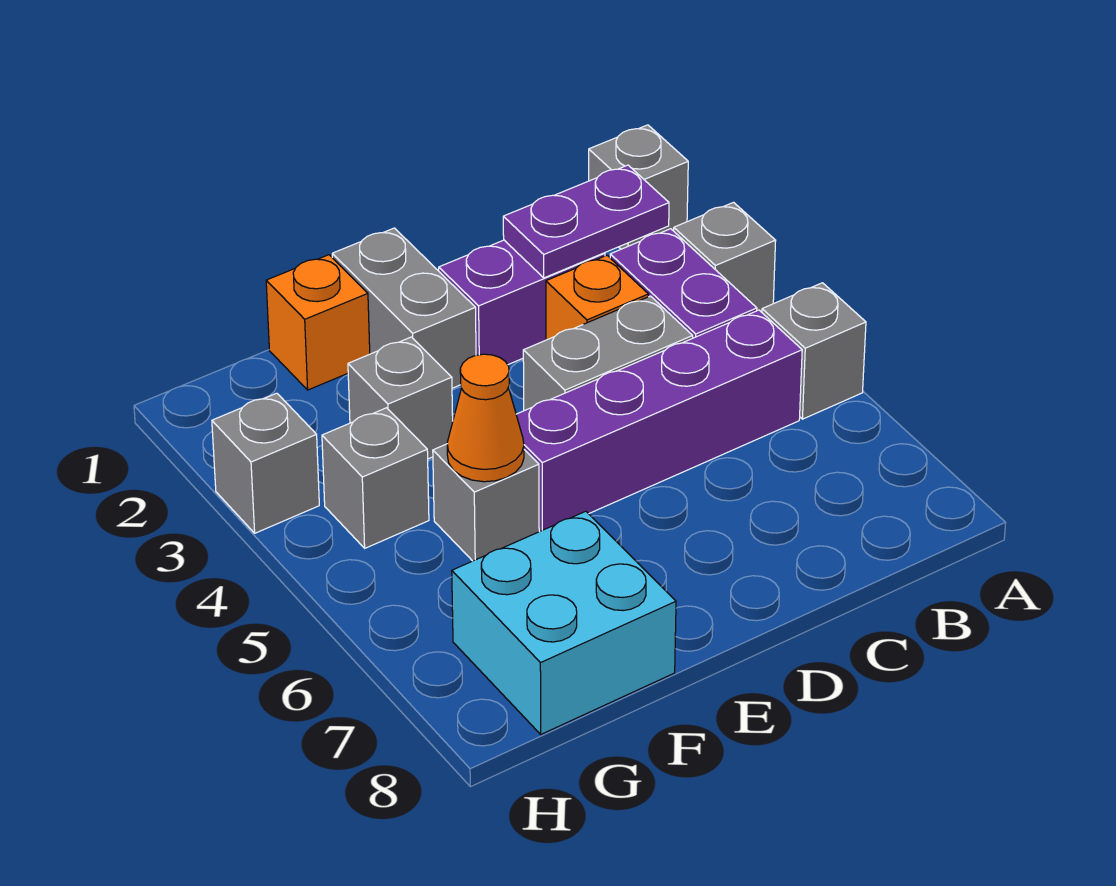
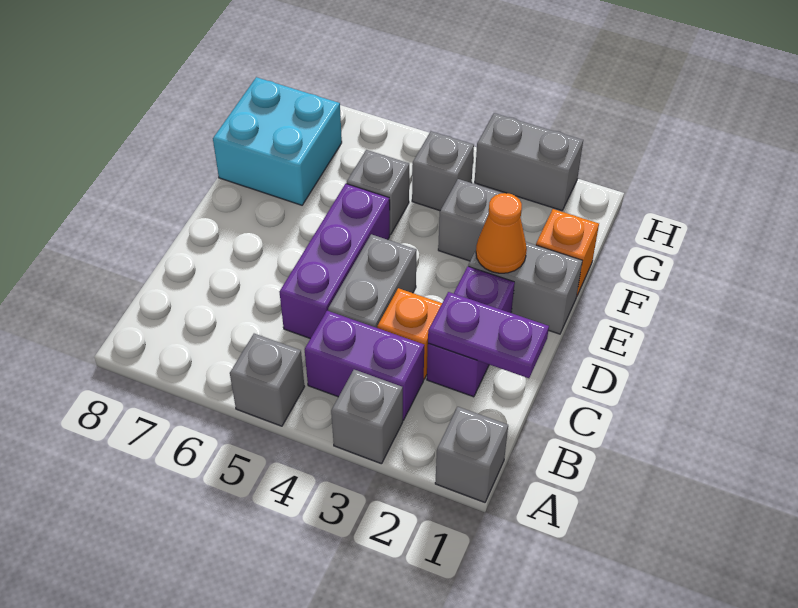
purple plate B2:C2 level 2 -> purple plate C1:C2 level 2
purple brick B5:E5 level 1 -> purple brick C5:E5 level 1
orange cone F5 level 2 -> orange cone E2 level 2
grey brick H3 level 1 -> grey brick H2:H3 level 1

